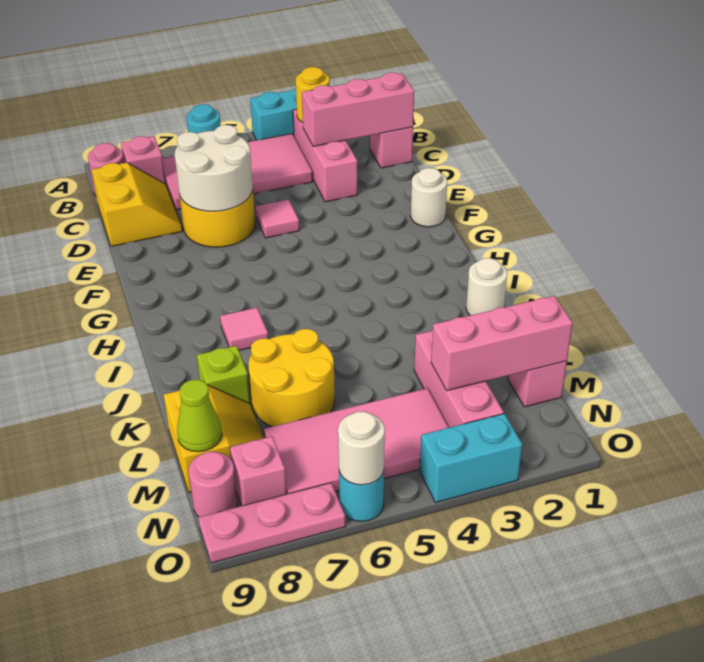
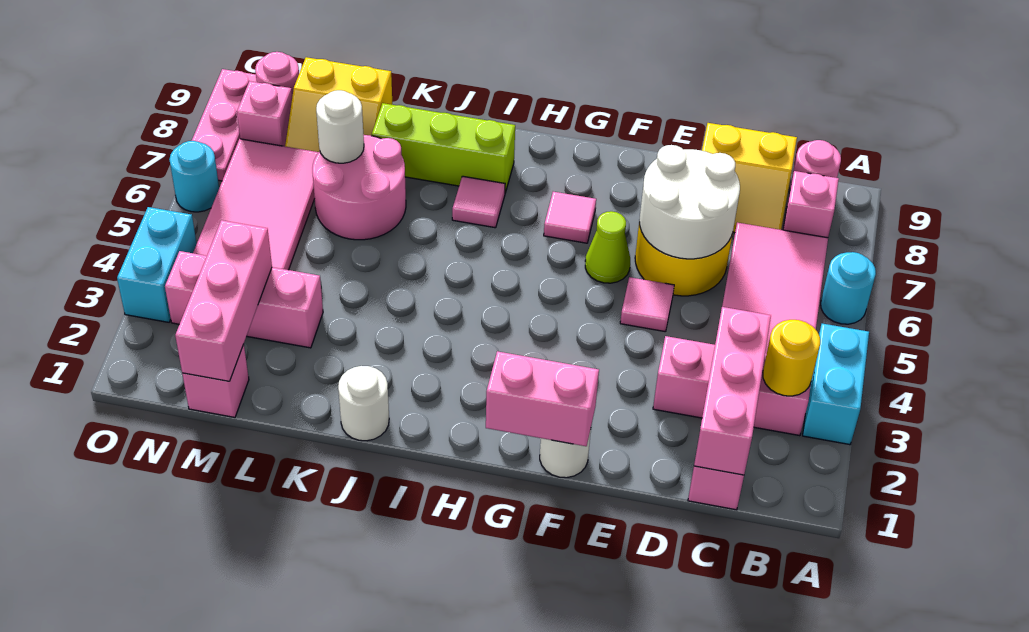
none -> pink brick F1:G1 level 2
none -> pink tile G7 level 1
yellow round brick K6:L7 level 1 -> pink round brick K6:L7 level 1
lime brick K8 level 1 -> lime brick I8:K8 level 1
lime cone M9 level 2 -> lime cone F6 level 1
white round brick O6 level 2 -> white round brick L7 level 2

